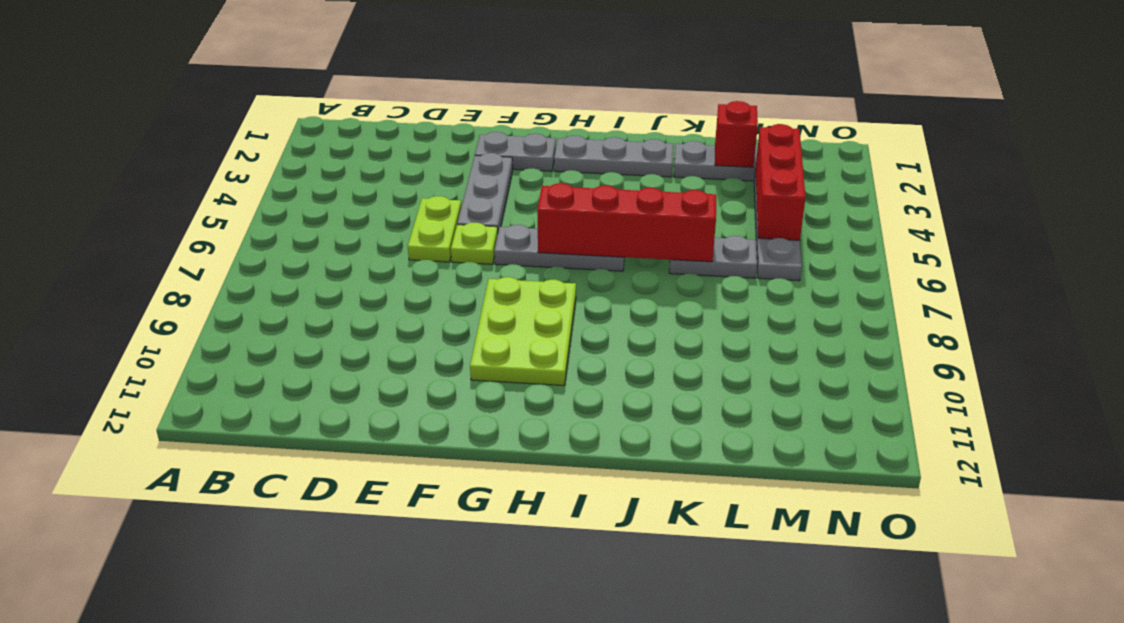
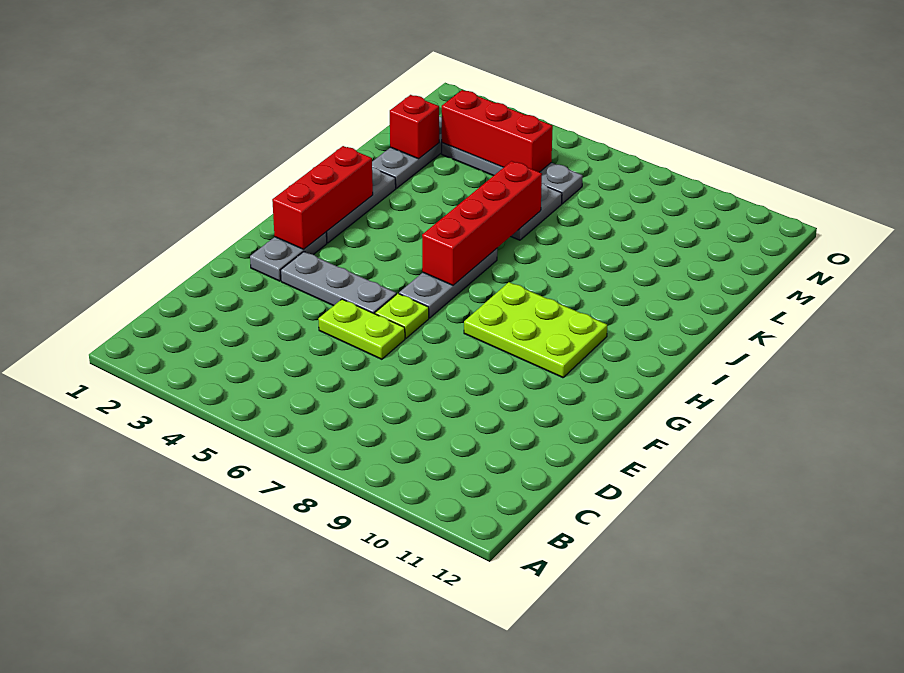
none -> red brick G2:I2 level 2

